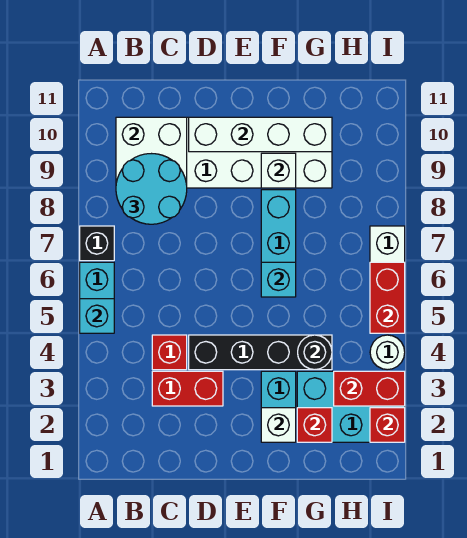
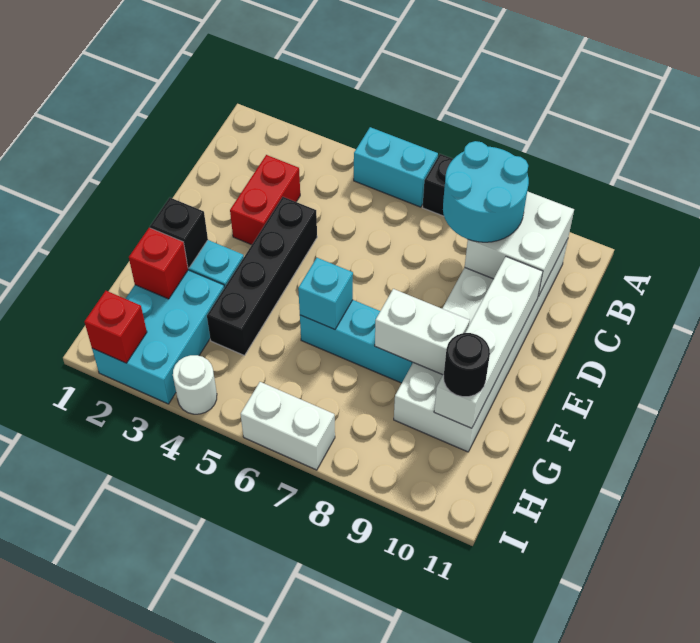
cyan brick A5 level 2 -> none
red brick C4 level 1 -> none
white brick F2 level 2 -> black brick F2 level 2
white brick F9 level 2 -> white brick F8:F9 level 2
black round brick G4 level 2 -> black round brick G10 level 3
red brick H3:I3 level 2 -> none
red brick I5:I6 level 2 -> none

